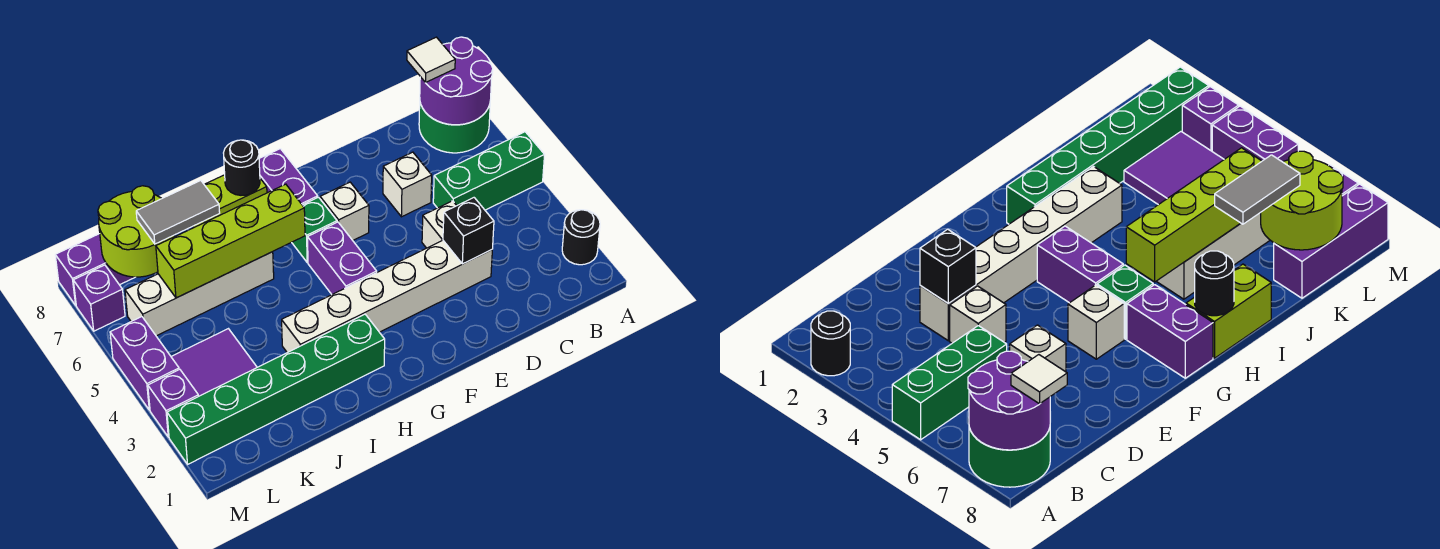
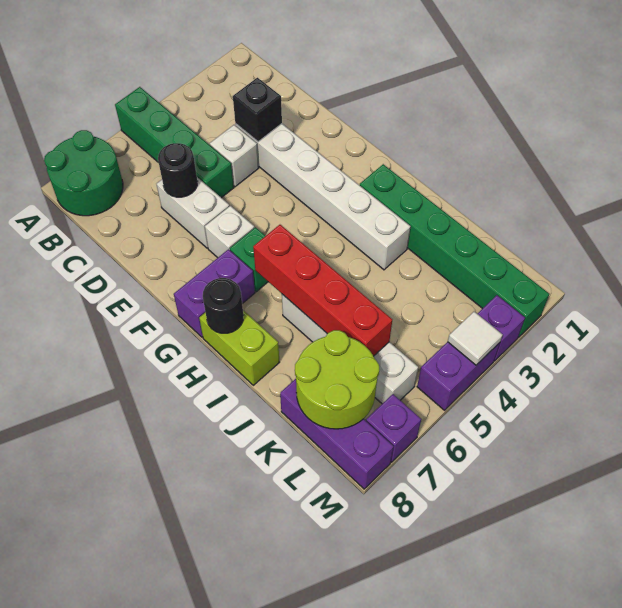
black round brick A2 level 1 -> black round brick D6 level 2
green brick A5:C5 level 1 -> green brick A5:D5 level 1
purple round brick A7:B8 level 2 -> none
white tile B8 level 3 -> white tile M4 level 2
white brick D6 level 1 -> white brick D6:E6 level 1
purple brick G4:G5 level 1 -> none
lime brick H6:K6 level 2 -> red brick H6:K6 level 2
grey tile J7:K7 level 3 -> none
purple tile K3:L4 level 1 -> none

